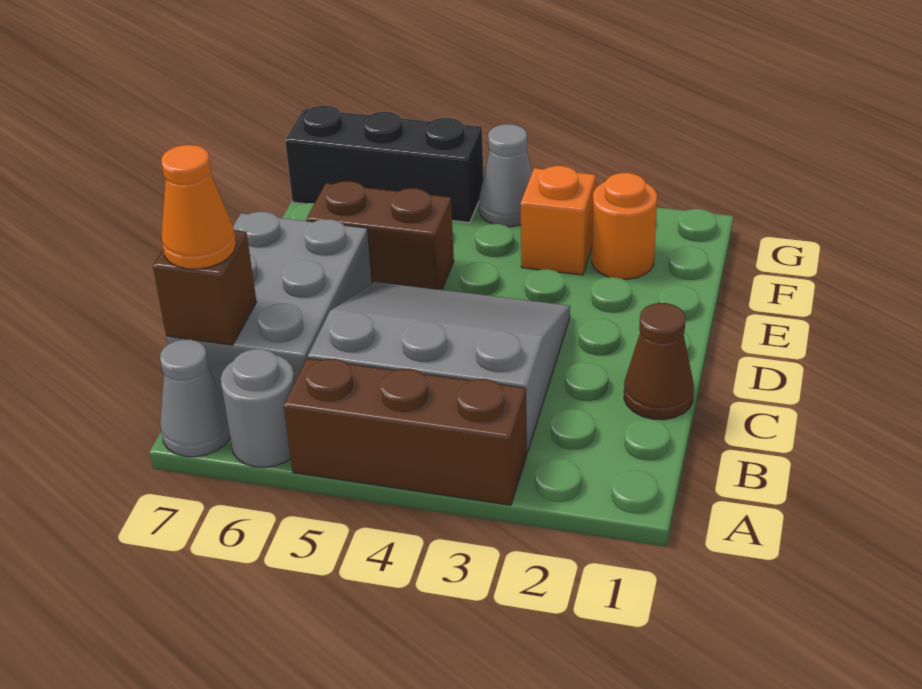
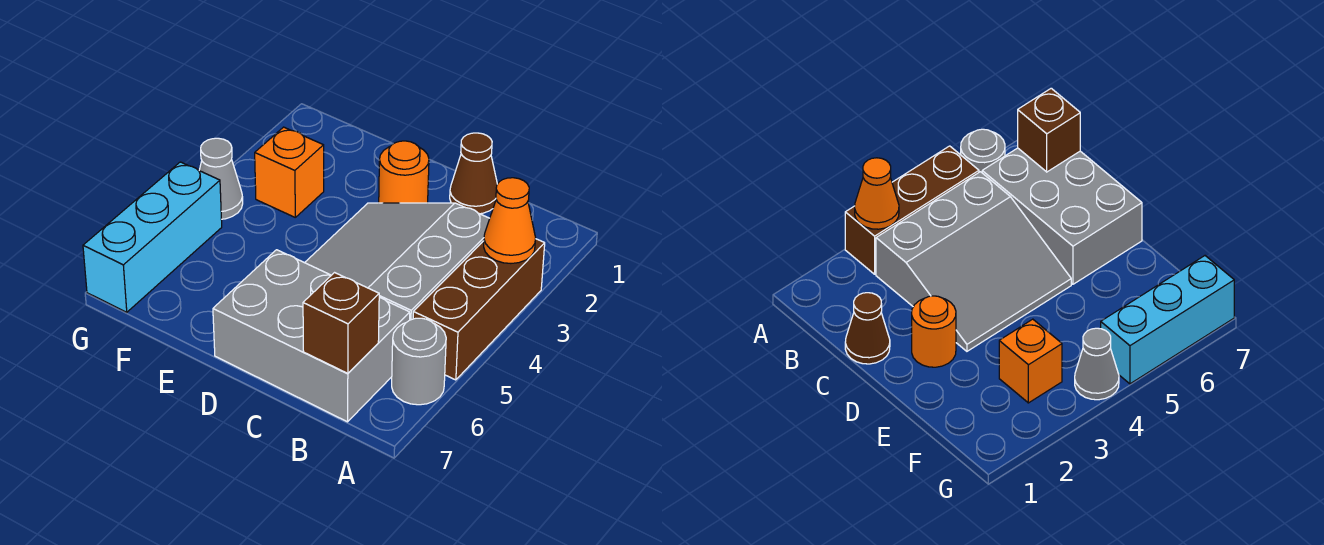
grey cone A7 level 1 -> none
orange cone B7 level 3 -> orange cone A3 level 2
brown brick E5:E6 level 1 -> none
orange round brick F2 level 1 -> orange round brick D2 level 1
black brick G5:G7 level 1 -> cyan brick G5:G7 level 1

